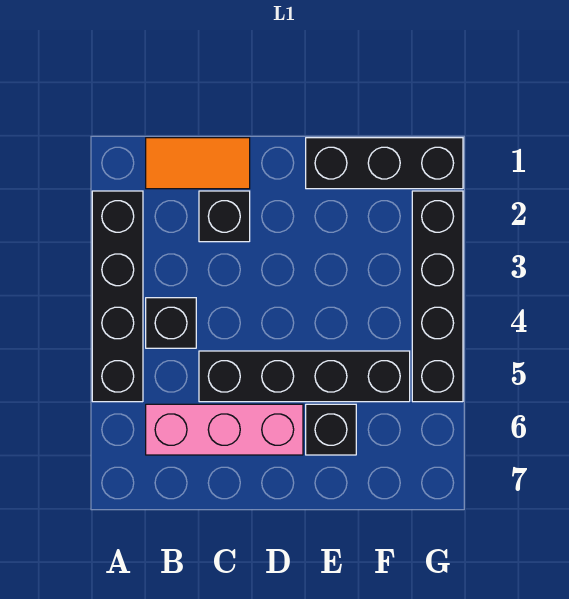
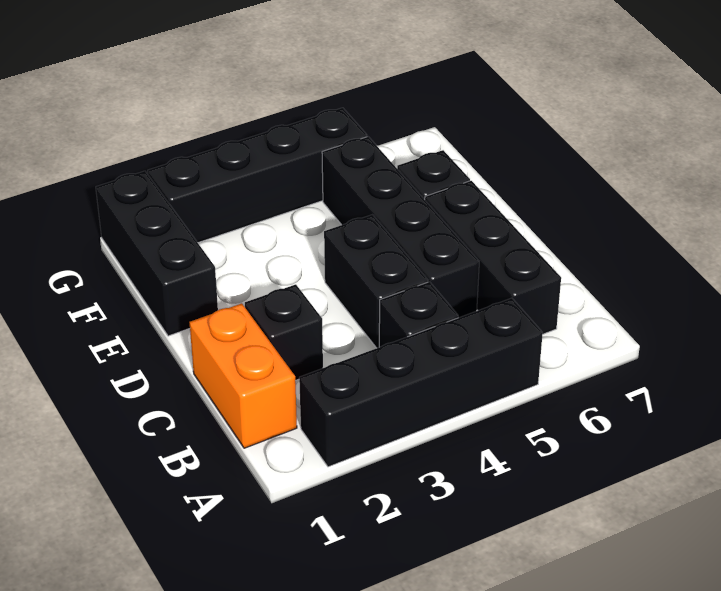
orange tile B1:C1 level 1 -> orange brick B1:C1 level 1
pink brick B6:D6 level 1 -> black brick B6:D6 level 1
none -> black brick C4:D4 level 1

